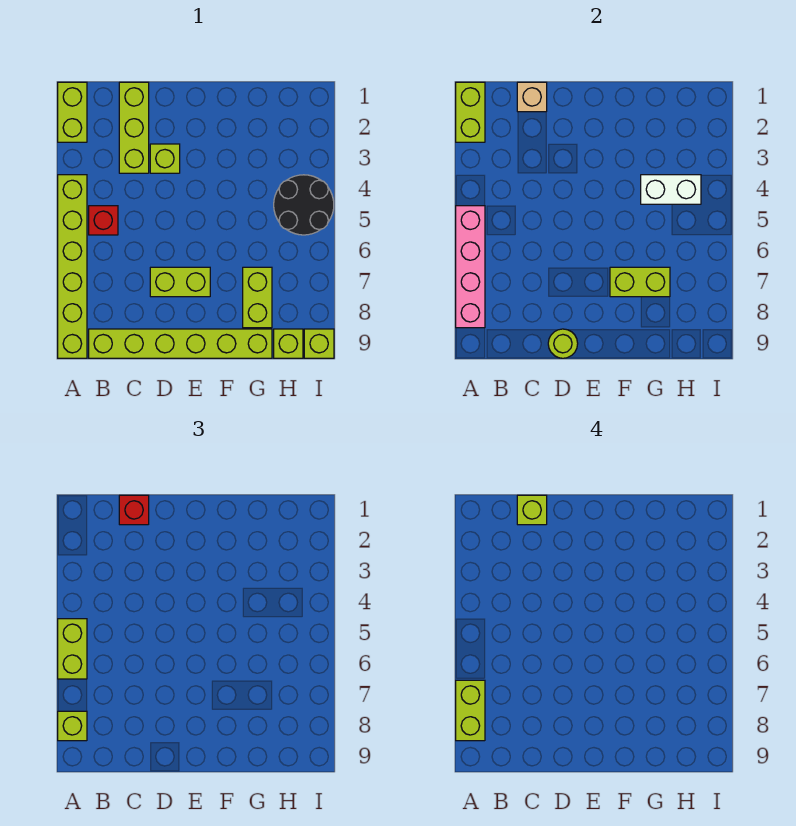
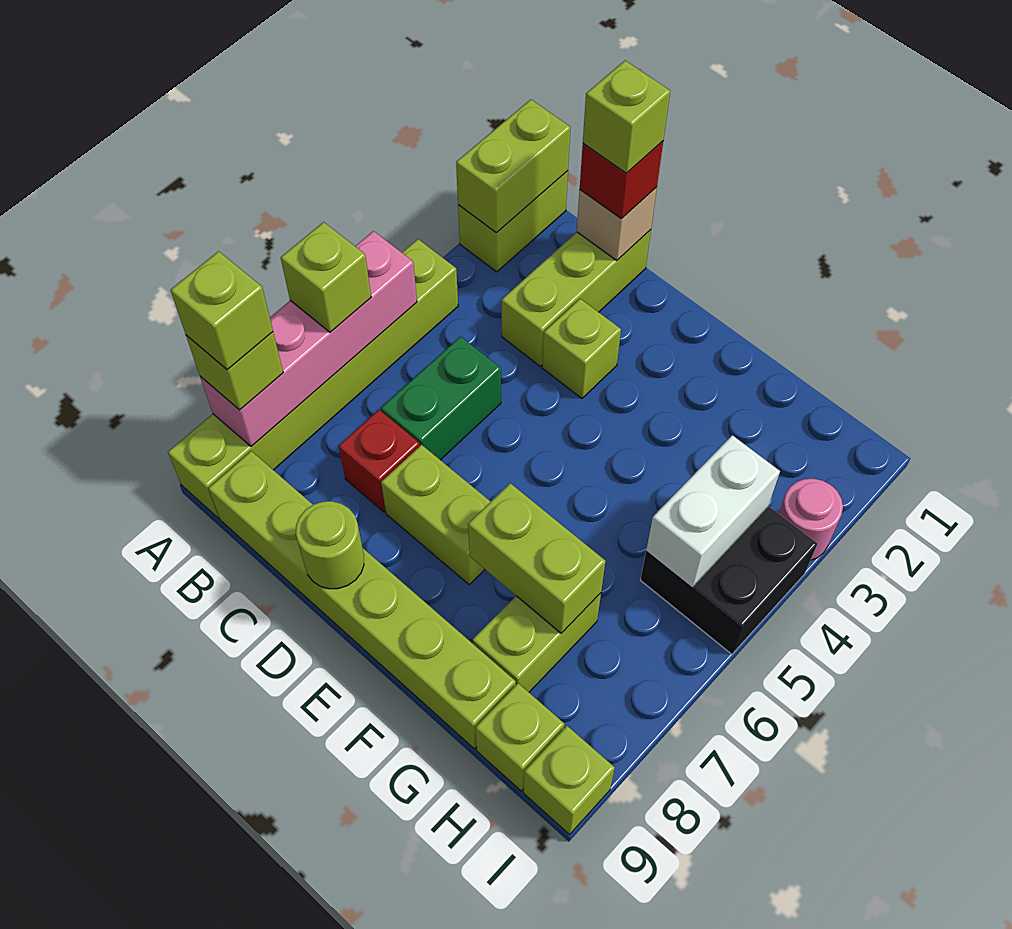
lime brick A5:A6 level 3 -> lime brick A6 level 3
lime brick A7:A8 level 4 -> lime brick A8 level 4
red brick B5 level 1 -> red brick C7 level 1
none -> green brick C5:C6 level 1
white brick G4:H4 level 2 -> white brick H4:H5 level 2
black round brick H4:I5 level 1 -> black brick H4:I5 level 1
none -> pink round brick I3 level 1

